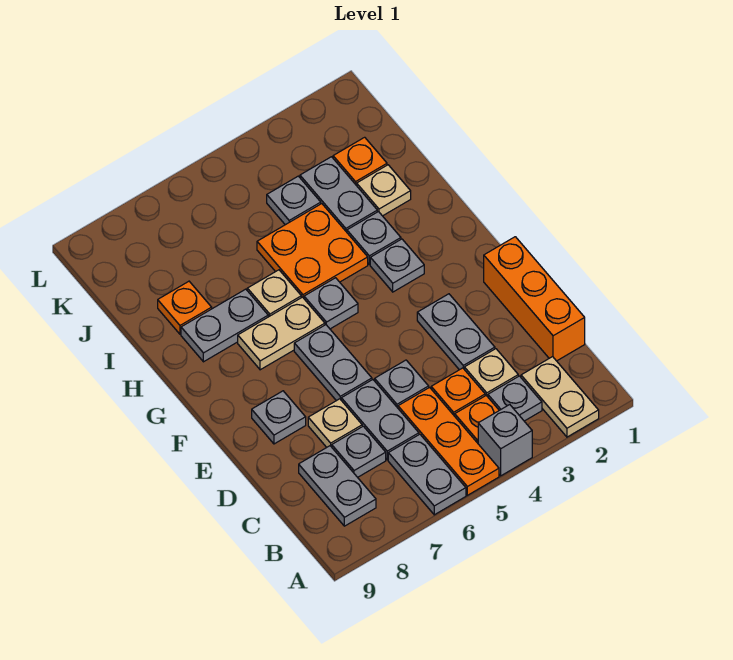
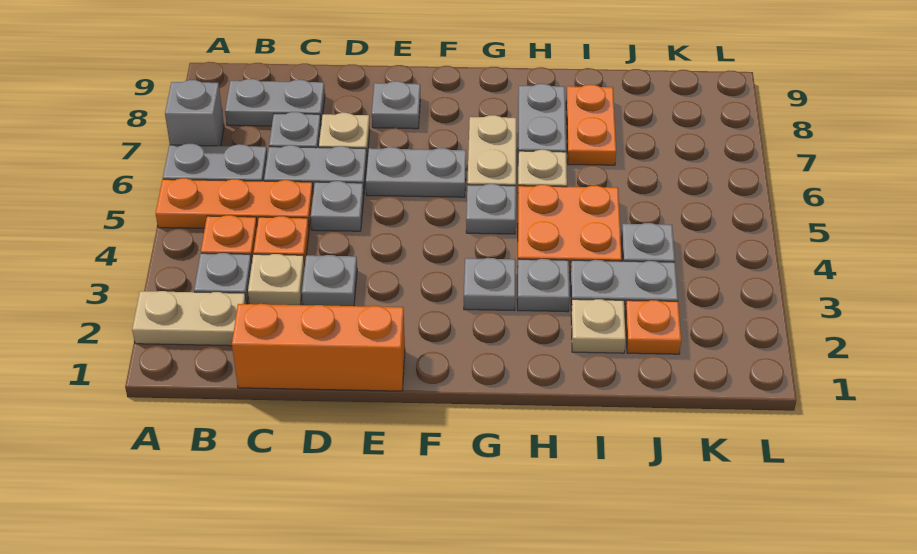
grey brick A4 level 1 -> grey brick A7 level 1
grey plate D3:E3 level 1 -> grey plate D3 level 1
orange plate I8 level 1 -> orange plate I7:I8 level 1

